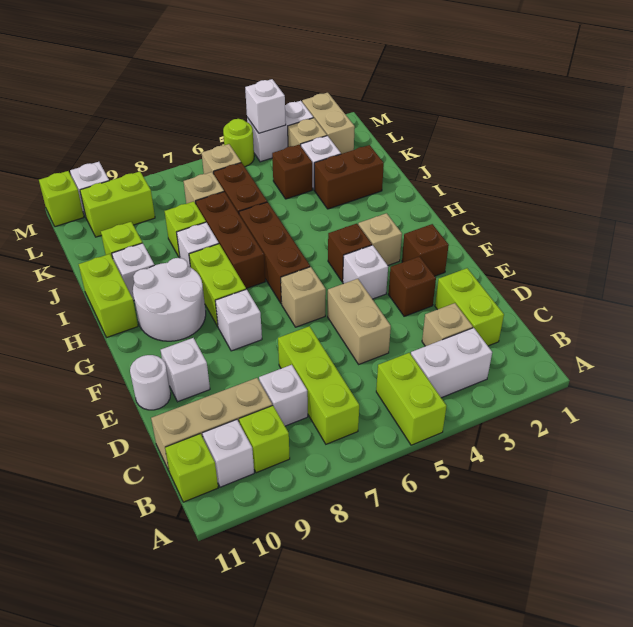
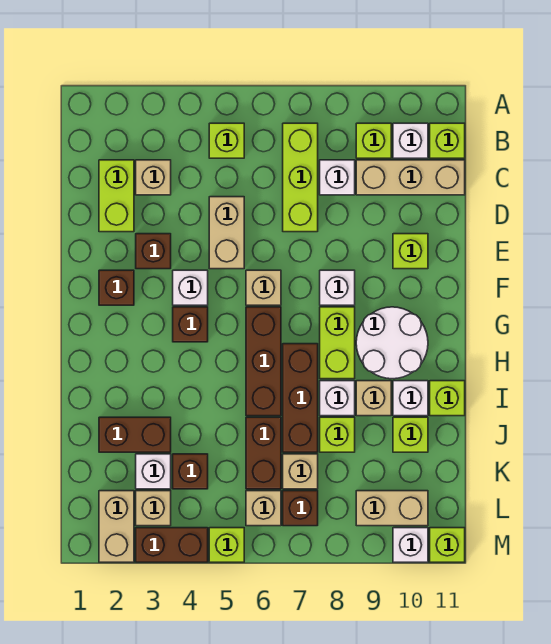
lime brick A5:B5 level 1 -> lime brick B5 level 1
white brick B3:B4 level 1 -> none
white brick E10 level 1 -> lime brick E10 level 1
white round brick E11 level 1 -> none
tan brick G3 level 1 -> tan brick I9 level 1
lime brick H11:I11 level 1 -> lime brick I11 level 1
none -> brown brick L7 level 1
lime brick L9:L10 level 1 -> tan brick L9:L10 level 1
white brick M3:M4 level 1 -> brown brick M3:M4 level 1
white brick M4 level 2 -> none
lime round brick M5 level 1 -> lime brick M5 level 1

